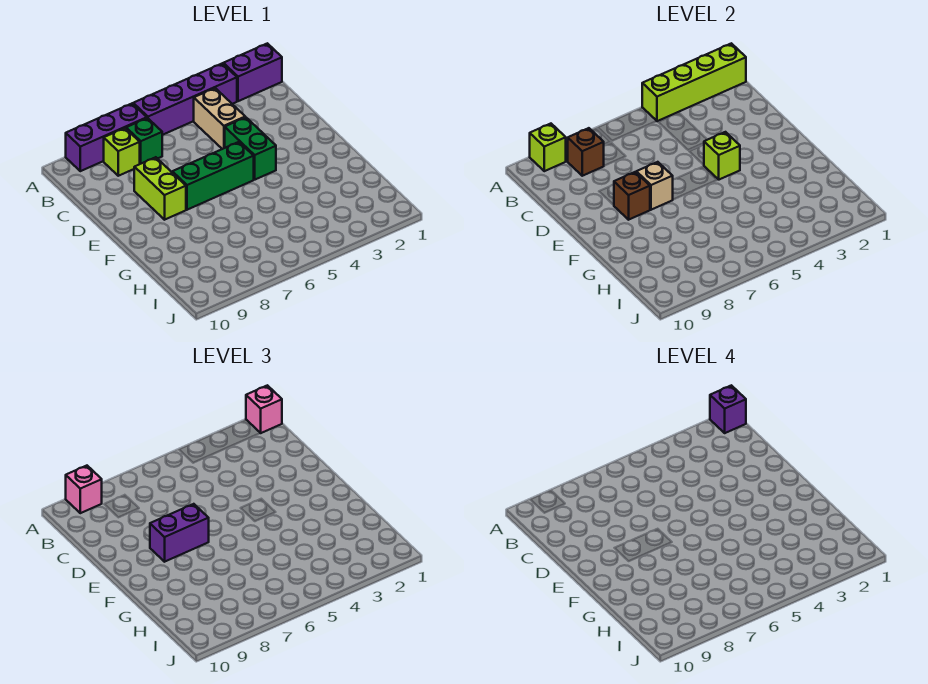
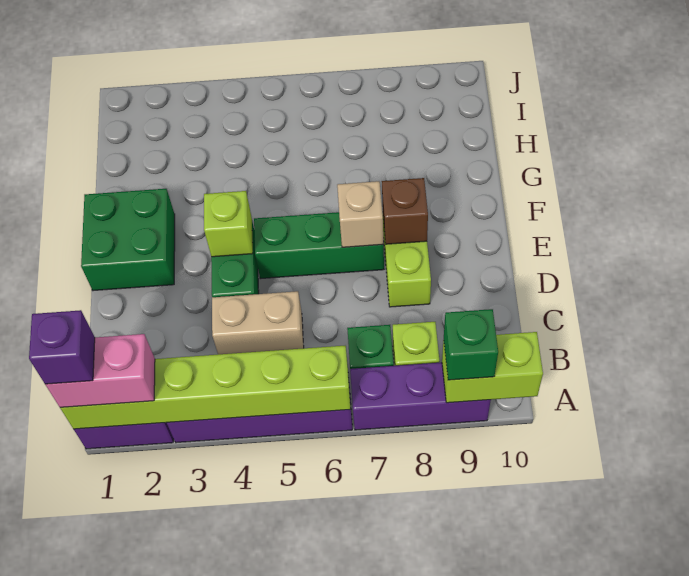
lime brick A1:A4 level 2 -> lime brick A1:A6 level 2
pink brick A1 level 3 -> pink brick A1:A2 level 3
lime brick A9 level 2 -> lime brick A9:A10 level 2
pink brick A9 level 3 -> green brick A9 level 3
tan brick B4:C4 level 1 -> tan brick C4:C5 level 1
brown brick B8 level 2 -> none
none -> green brick E1:F2 level 1
purple brick E7:E8 level 3 -> none

